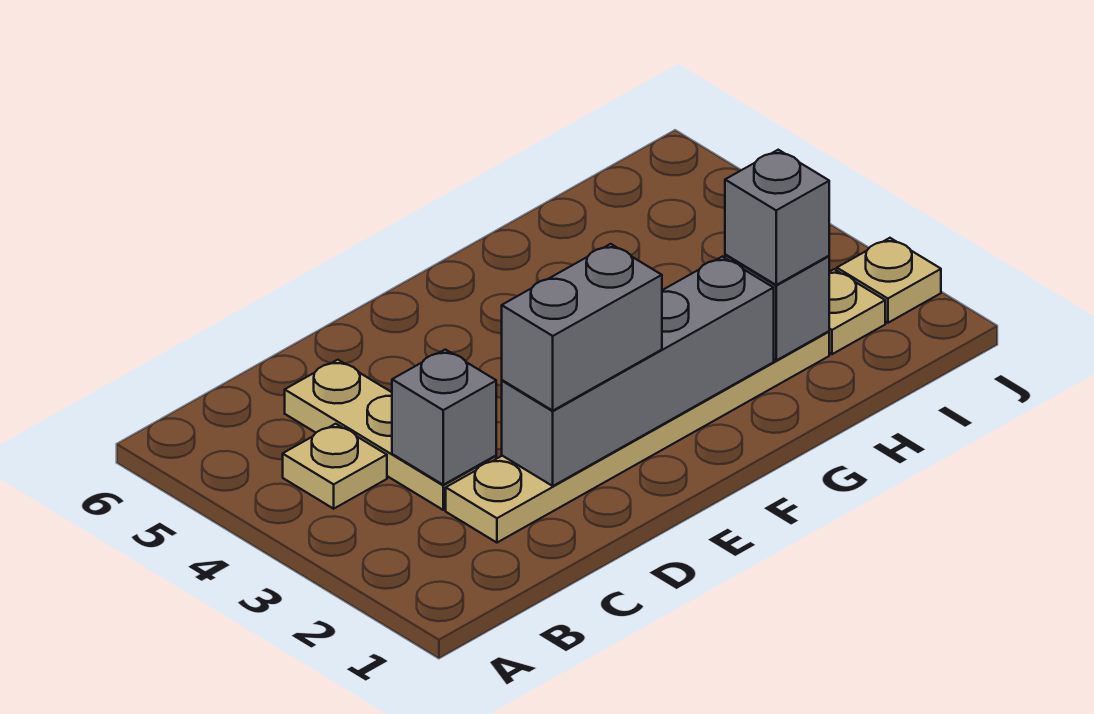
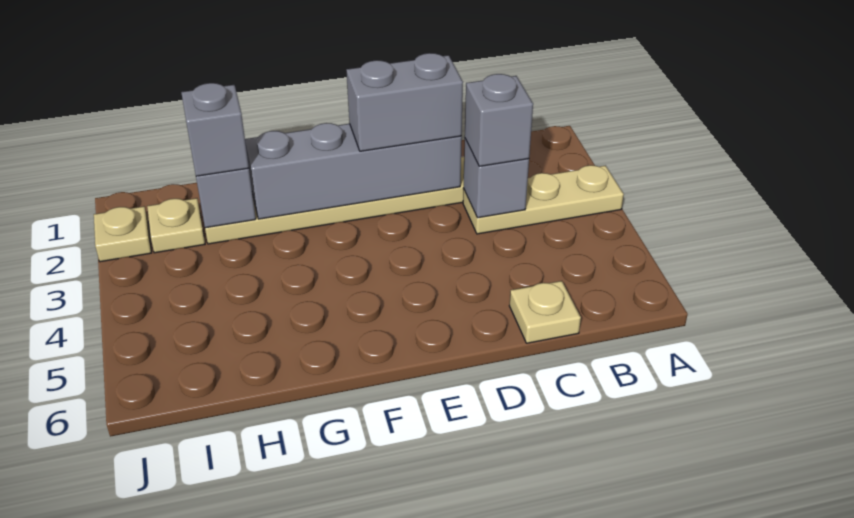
tan plate B4 level 1 -> tan plate C6 level 1
tan plate C3:C5 level 1 -> tan plate A3:C3 level 1
none -> grey brick C3 level 3

